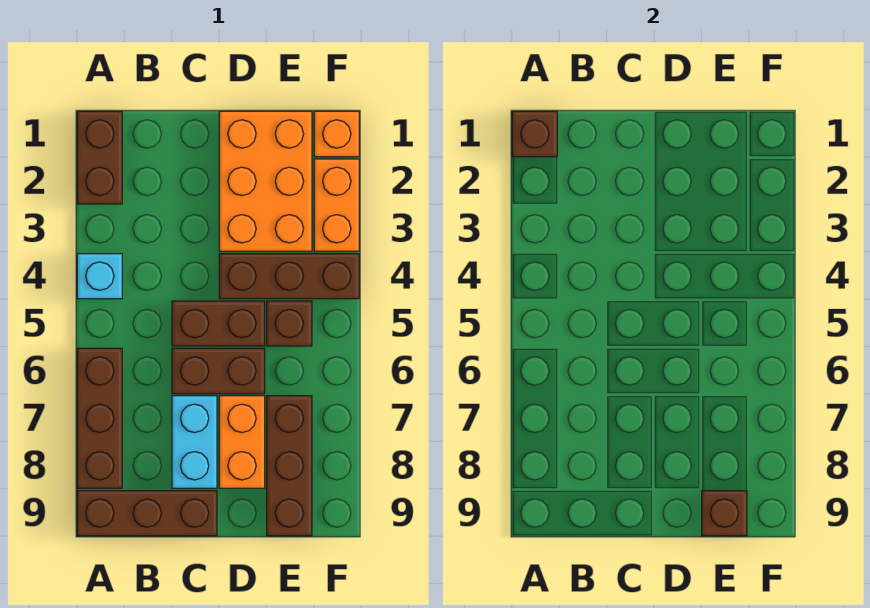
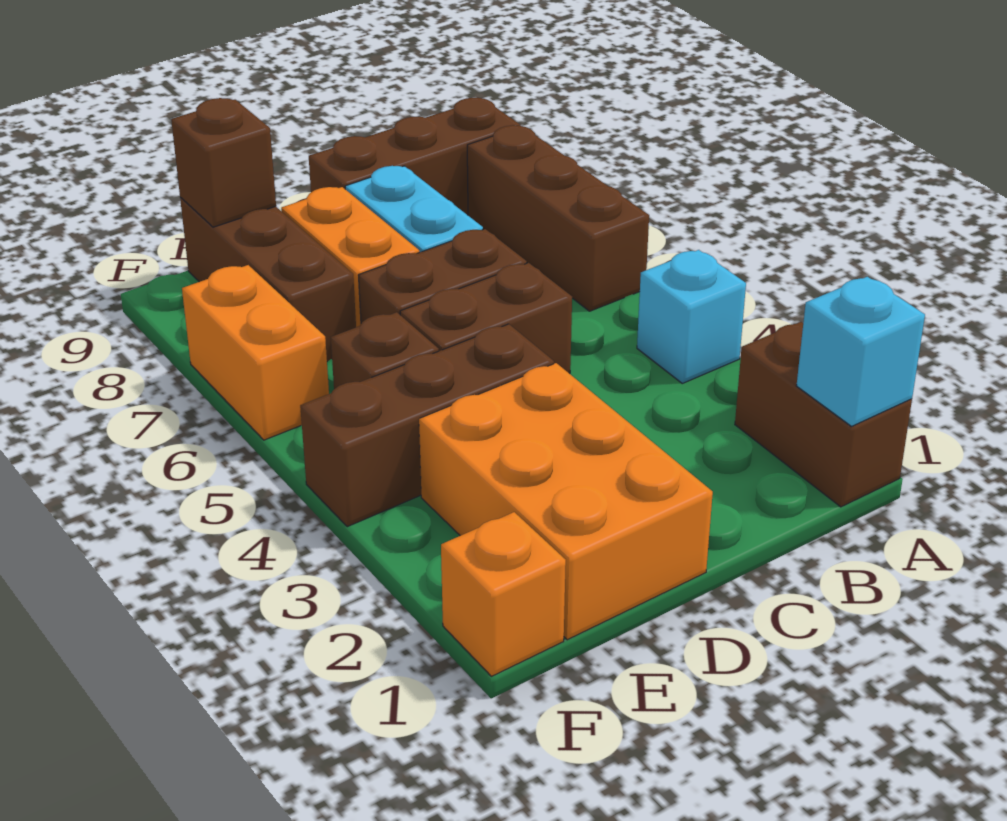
brown brick A1 level 2 -> cyan brick A1 level 2
orange brick F2:F3 level 1 -> orange brick F6:F7 level 1

